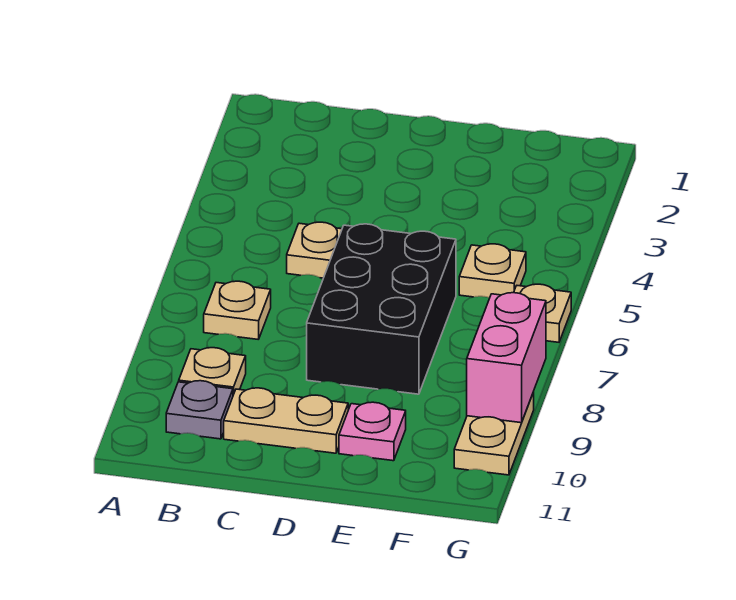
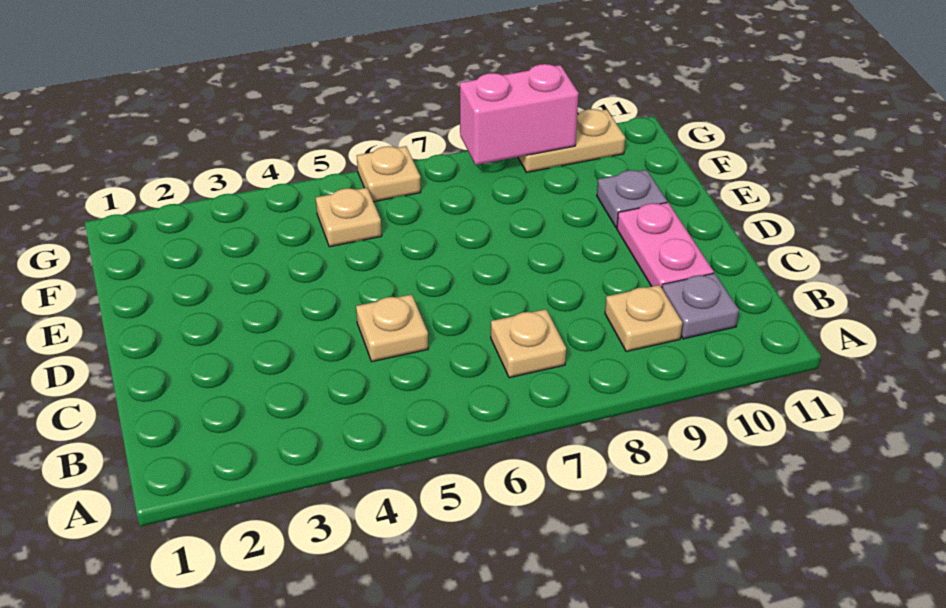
tan plate C10:D10 level 1 -> pink plate C10:D10 level 1
black brick D6:E8 level 1 -> none
pink plate E10 level 1 -> grey plate E10 level 1

